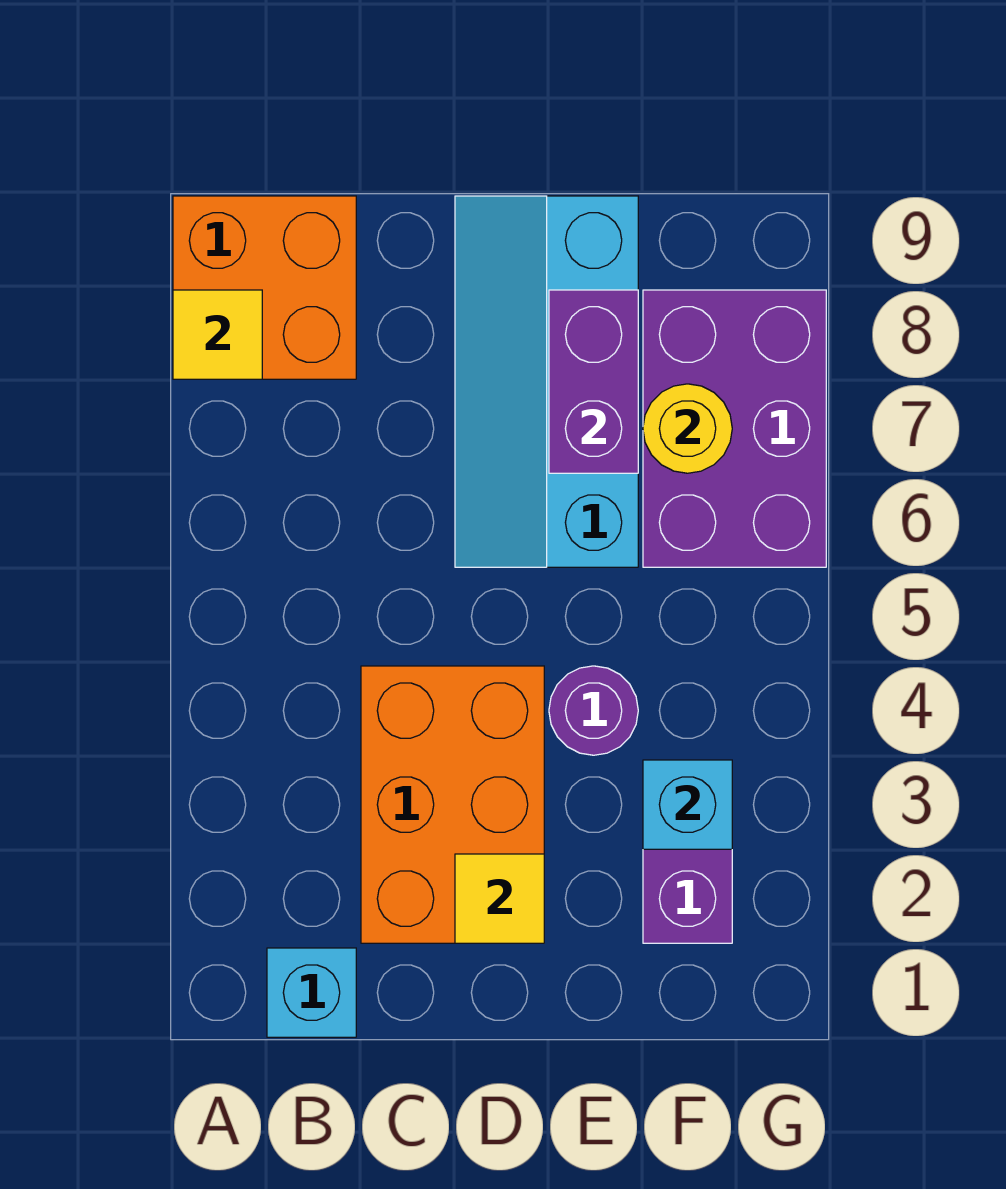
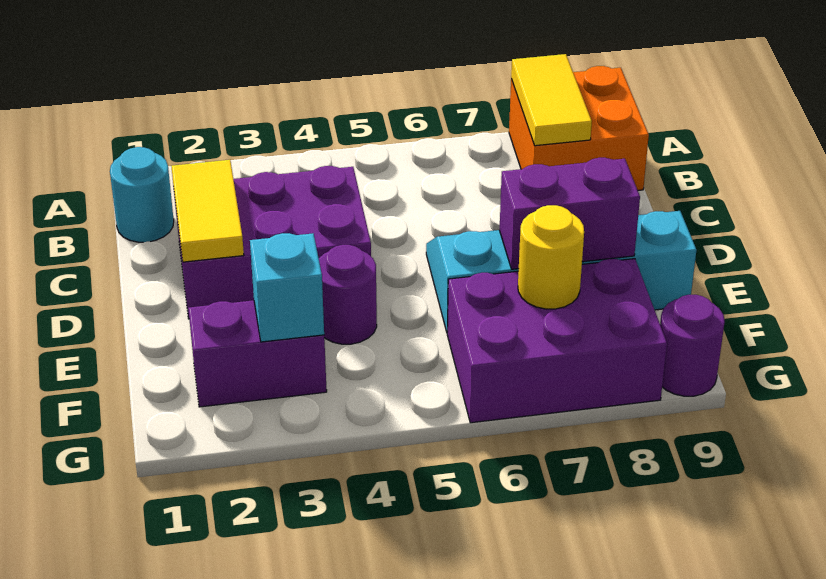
yellow tile A8 level 2 -> yellow tile A8:B8 level 2
cyan brick B1 level 1 -> cyan round brick B1 level 1
orange brick C2:D4 level 1 -> purple brick C2:D4 level 1
yellow tile D2 level 2 -> yellow tile C2:D2 level 2
none -> purple round brick G9 level 1

